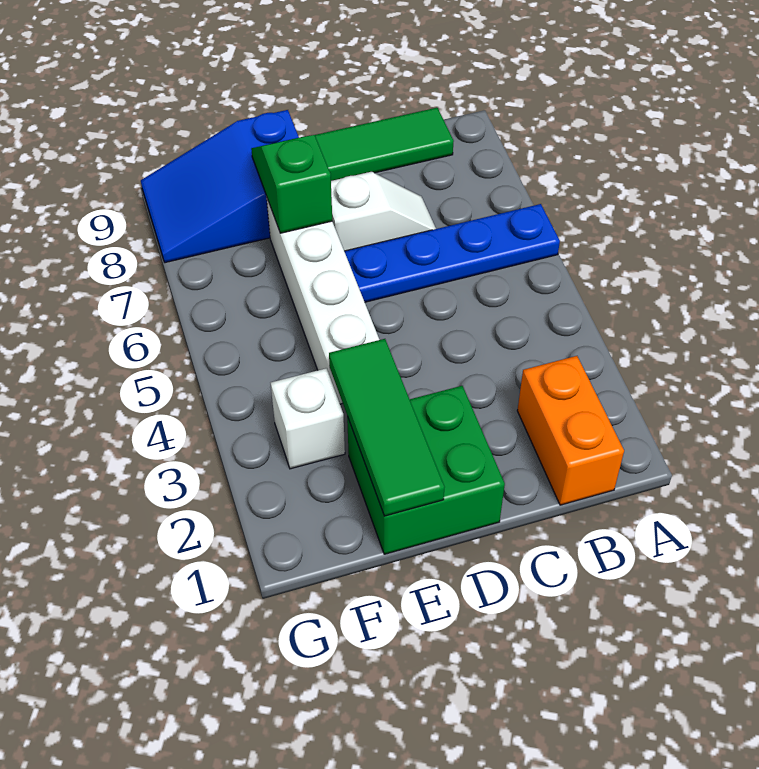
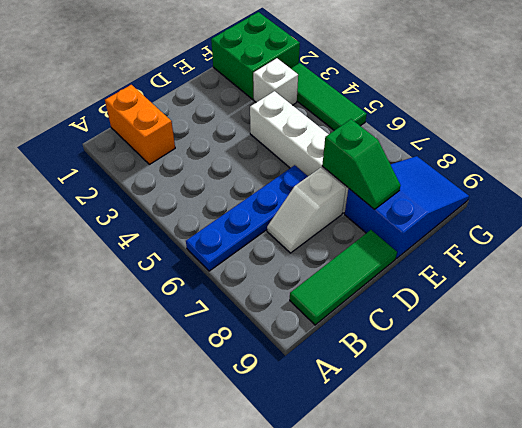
green brick D1:E2 level 1 -> green brick F1:G2 level 1
green tile E1:E3 level 2 -> green tile G3:G5 level 1

